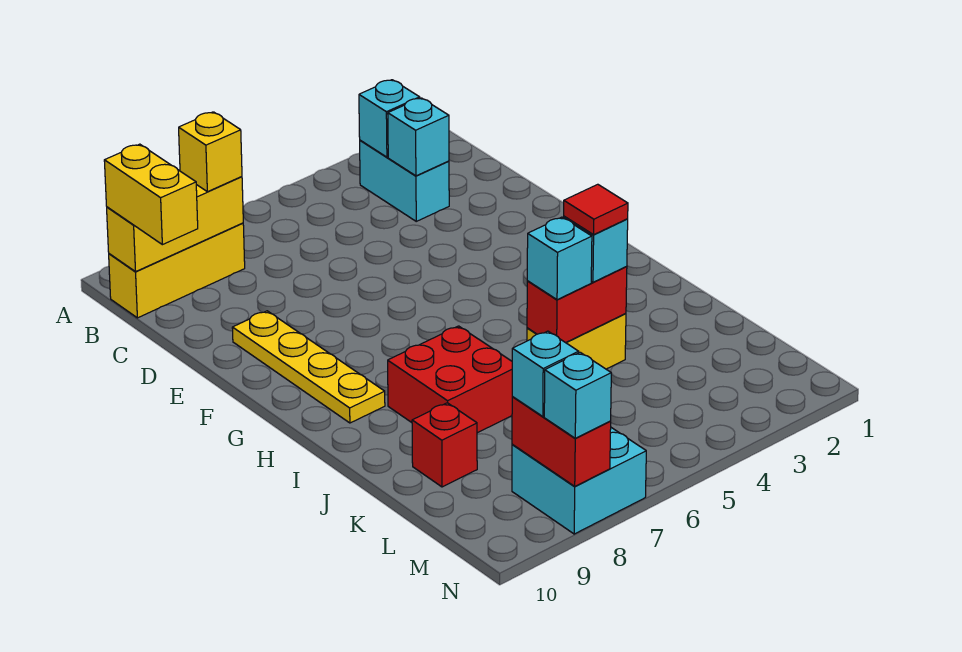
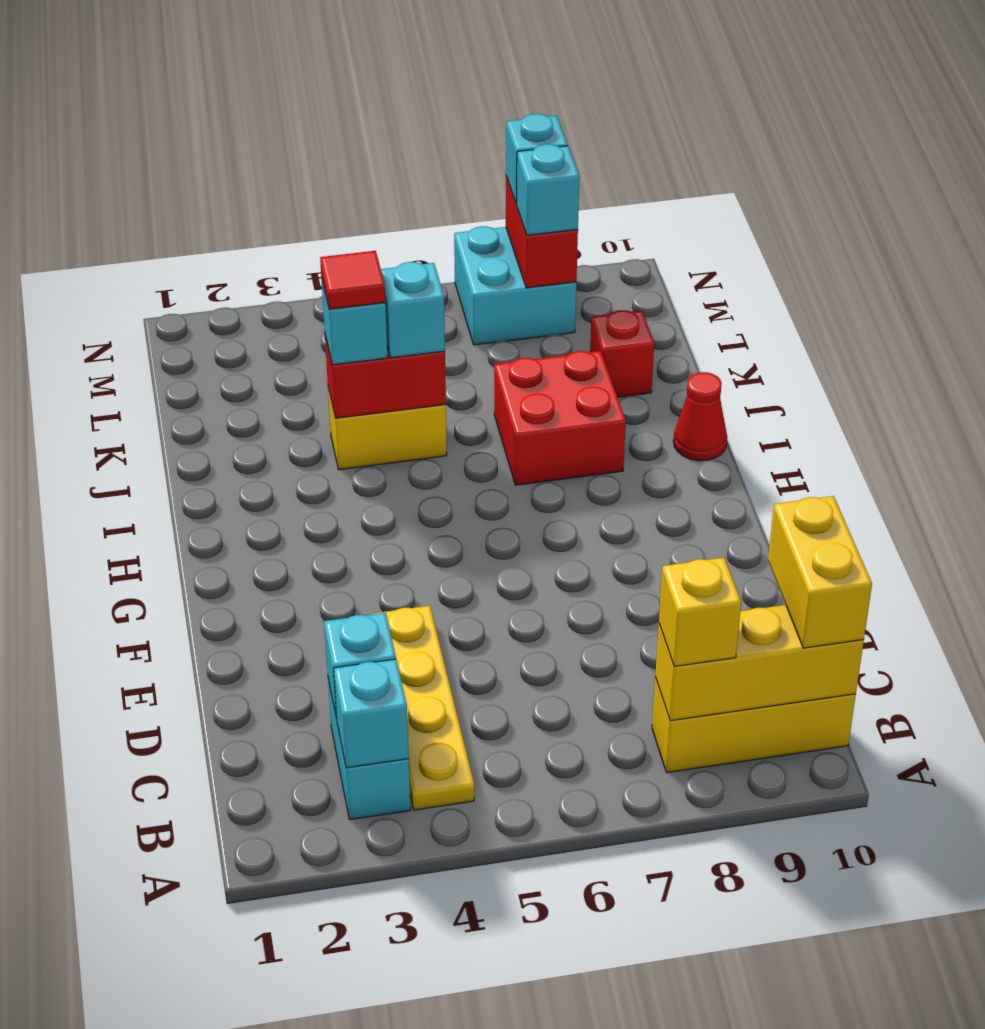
yellow plate E9:H9 level 1 -> yellow plate B4:E4 level 1
none -> red cone I10 level 1

